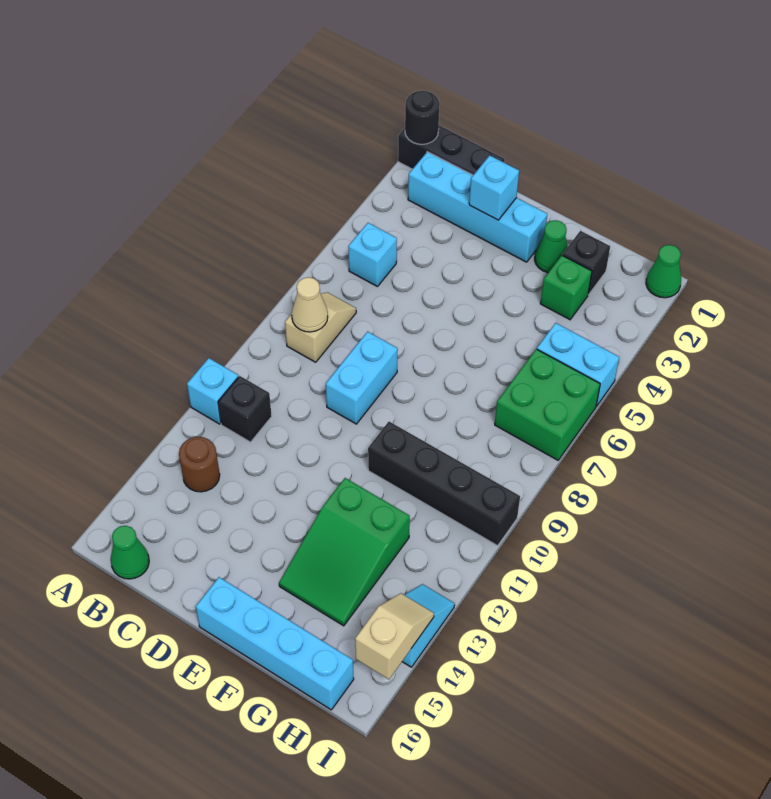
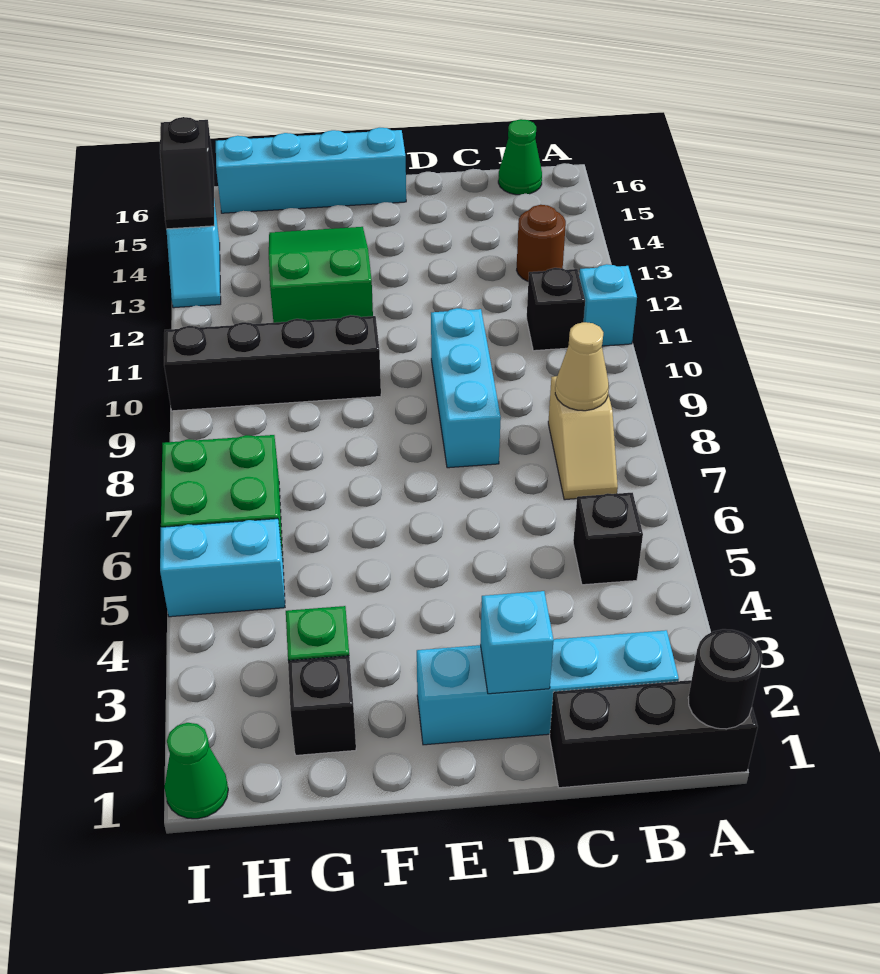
cyan brick B5 level 1 -> black brick B5 level 1
cyan brick D8:D9 level 1 -> cyan brick D8:D10 level 1
green cone F2 level 1 -> none
tan slope I14:I15 level 2 top 15 -> black slope I14:I15 level 2 top 15

